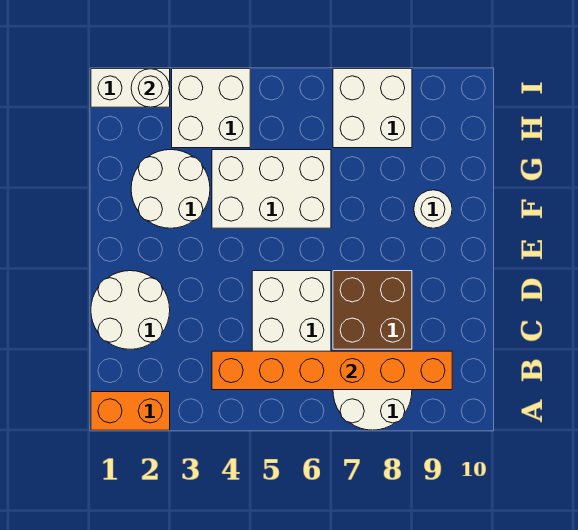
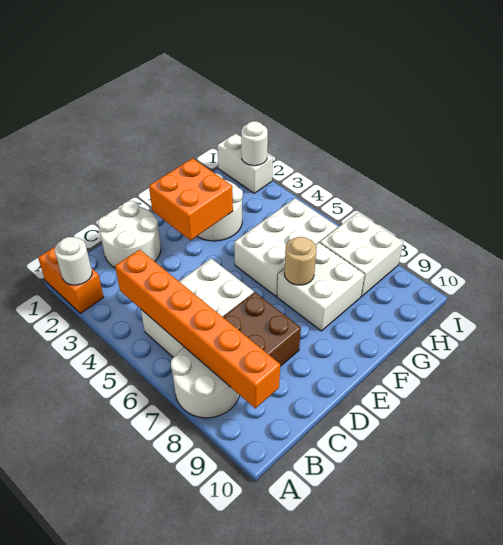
none -> orange brick E2:F3 level 2
white brick F4:G6 level 1 -> white brick F5:H6 level 1
none -> tan round brick F7 level 2
white round brick F9 level 1 -> white round brick A2 level 2
white brick H3:I4 level 1 -> white brick F7:G8 level 1

